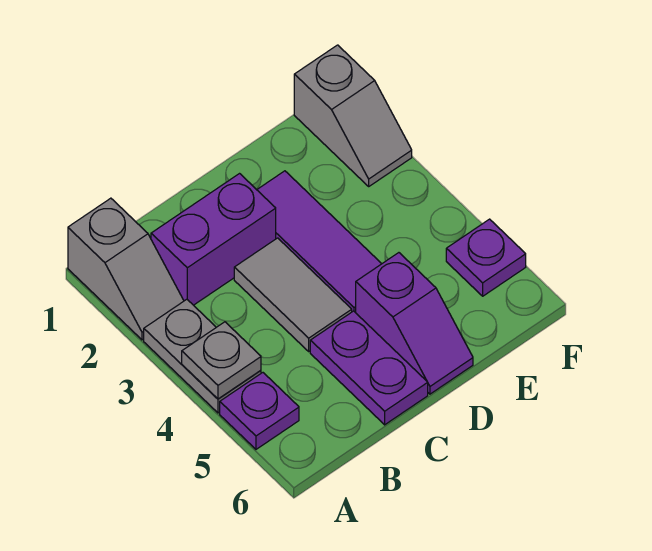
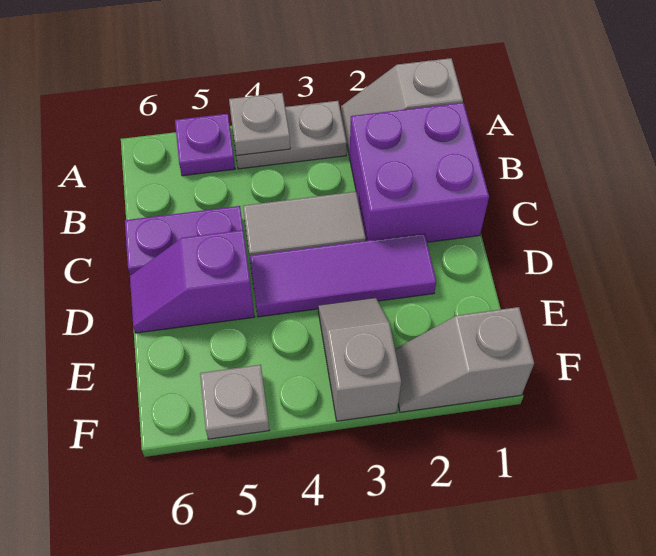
purple brick B2:C2 level 1 -> purple brick B1:C2 level 1
none -> grey slope E3:F3 level 1 top F
purple plate F5 level 1 -> grey plate F5 level 1

